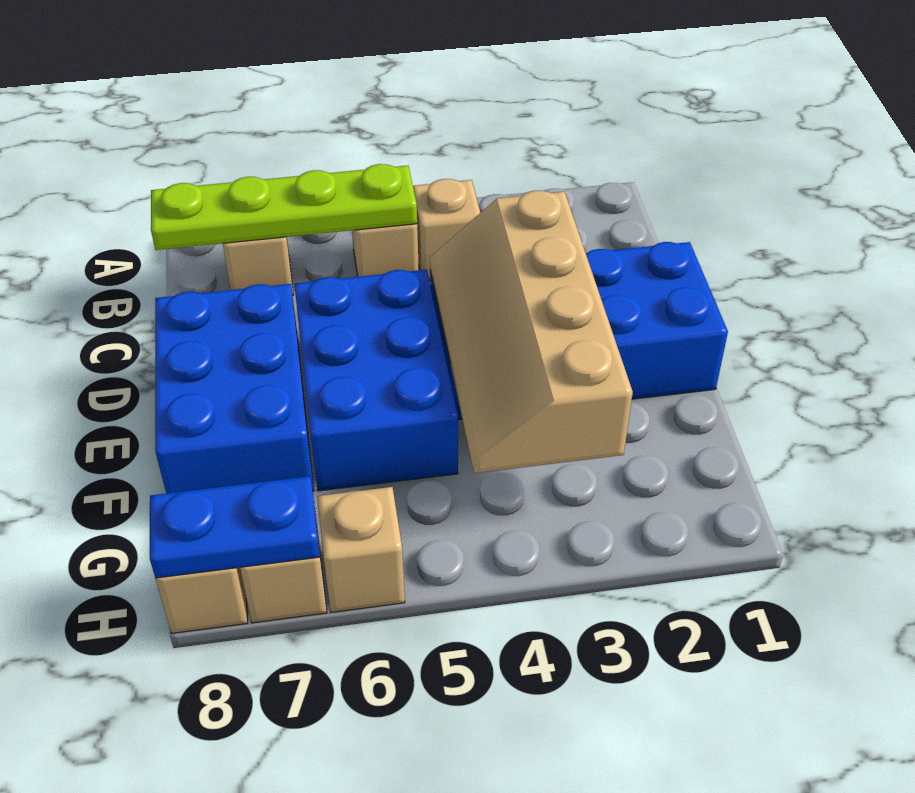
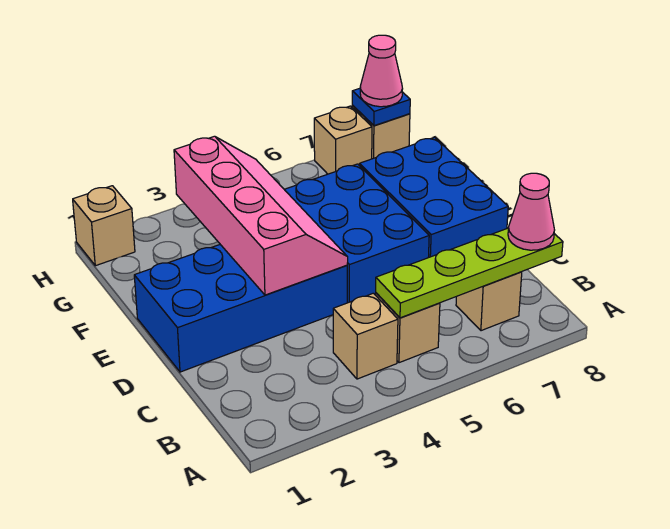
none -> pink cone B8 level 3
tan slope D3:G4 level 2 top 3 -> pink slope D3:G4 level 2 top 3
tan brick H6 level 1 -> tan brick H1 level 1
blue plate H7:H8 level 2 -> blue plate H8 level 2
none -> pink cone H8 level 3

